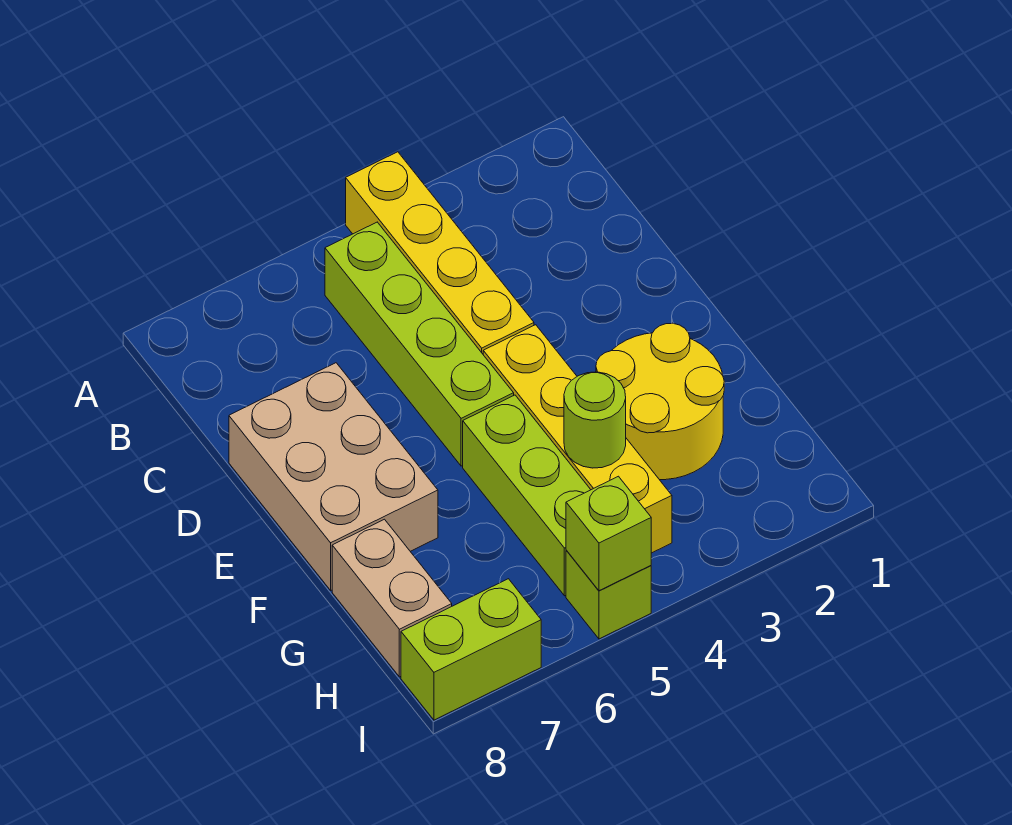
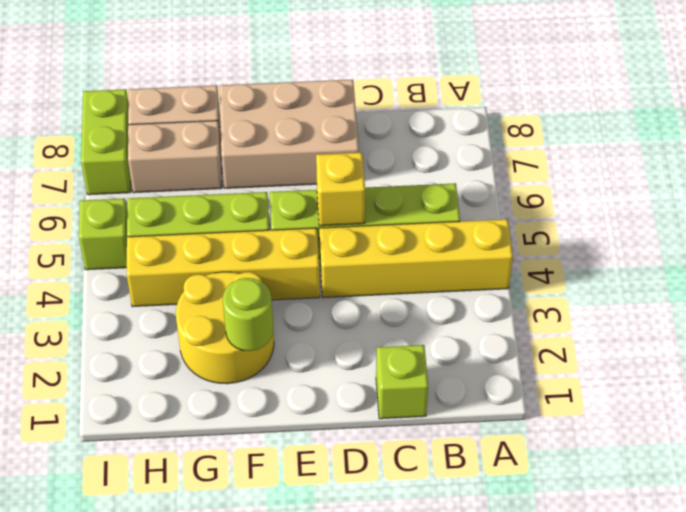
none -> yellow brick D5 level 2
lime round brick G4 level 2 -> lime round brick F2 level 2
none -> tan brick G7:H7 level 1
lime brick I5 level 2 -> lime brick C1 level 1

